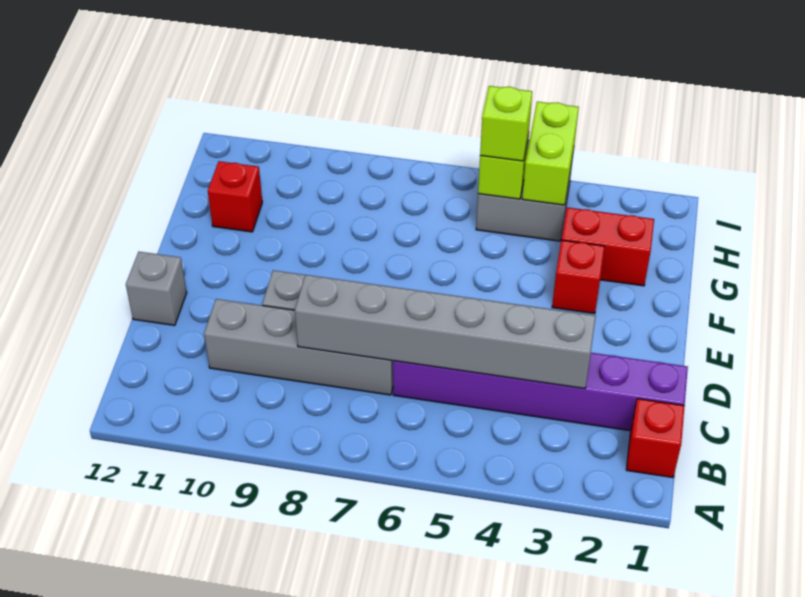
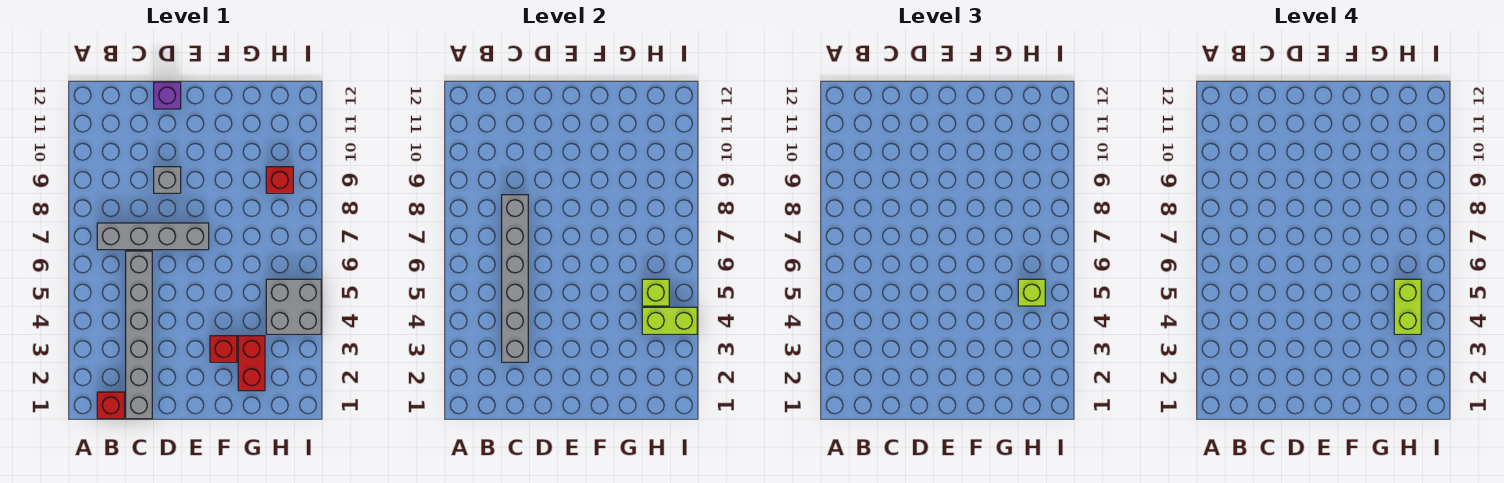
purple brick C1:C6 level 1 -> grey brick C1:C6 level 1
grey brick C7:C10 level 1 -> grey brick B7:E7 level 1
grey brick D12 level 1 -> purple brick D12 level 1
red brick G11 level 1 -> red brick H9 level 1
none -> lime brick H4:H5 level 4

